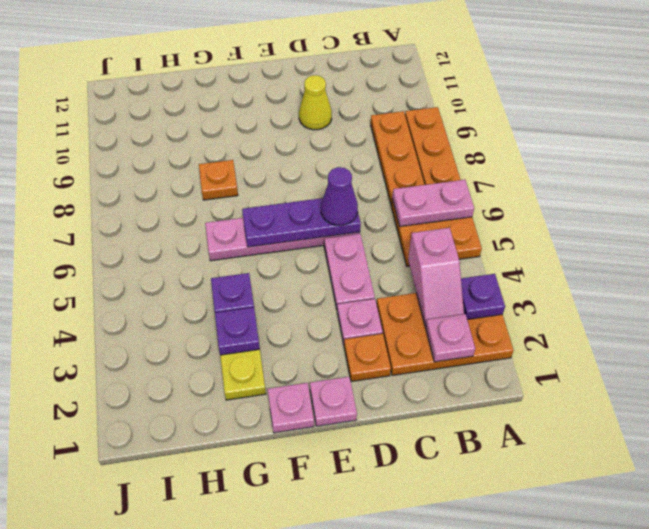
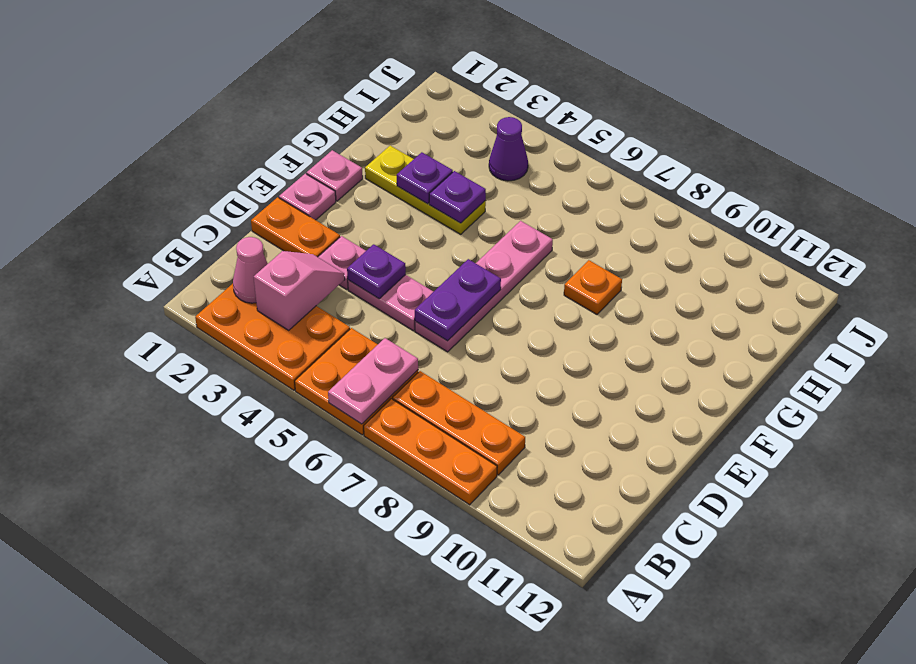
orange plate A2:C3 level 1 -> orange plate A2:B4 level 1
purple plate A3 level 2 -> purple plate D4 level 2
pink plate B2 level 2 -> pink cone B2 level 2
pink slope B3:B4 level 2 top 4 -> pink slope B3:C3 level 2 top B
orange plate D2 level 1 -> orange plate D1:D2 level 1
purple plate D6:F6 level 2 -> purple plate D6:E6 level 2
purple cone D6 level 3 -> purple cone I4 level 1
yellow cone D10 level 1 -> none

